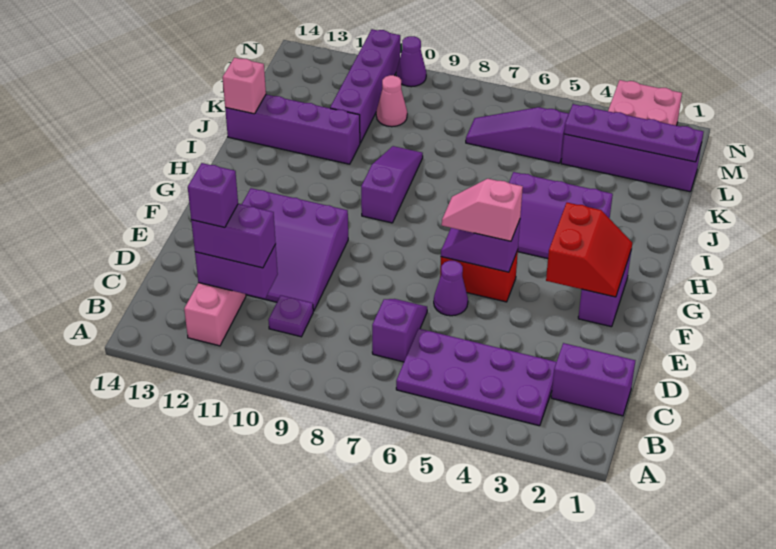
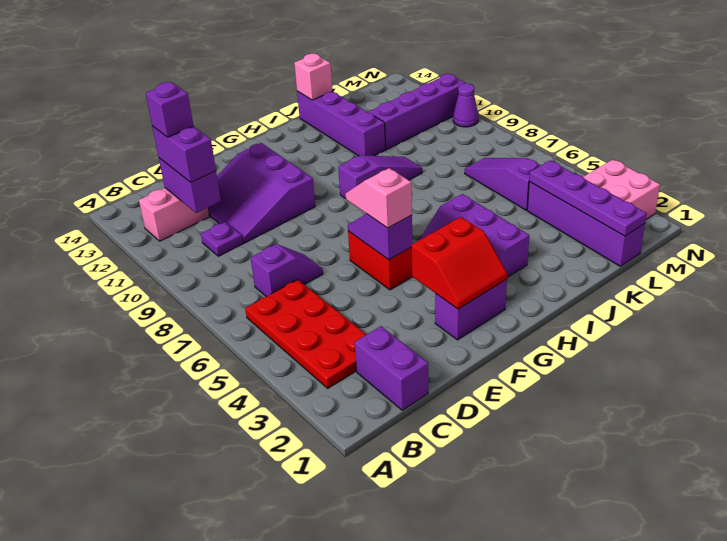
purple plate B3:C6 level 1 -> red plate B3:C6 level 1
purple cone E6 level 1 -> none
pink cone L10 level 1 -> none

